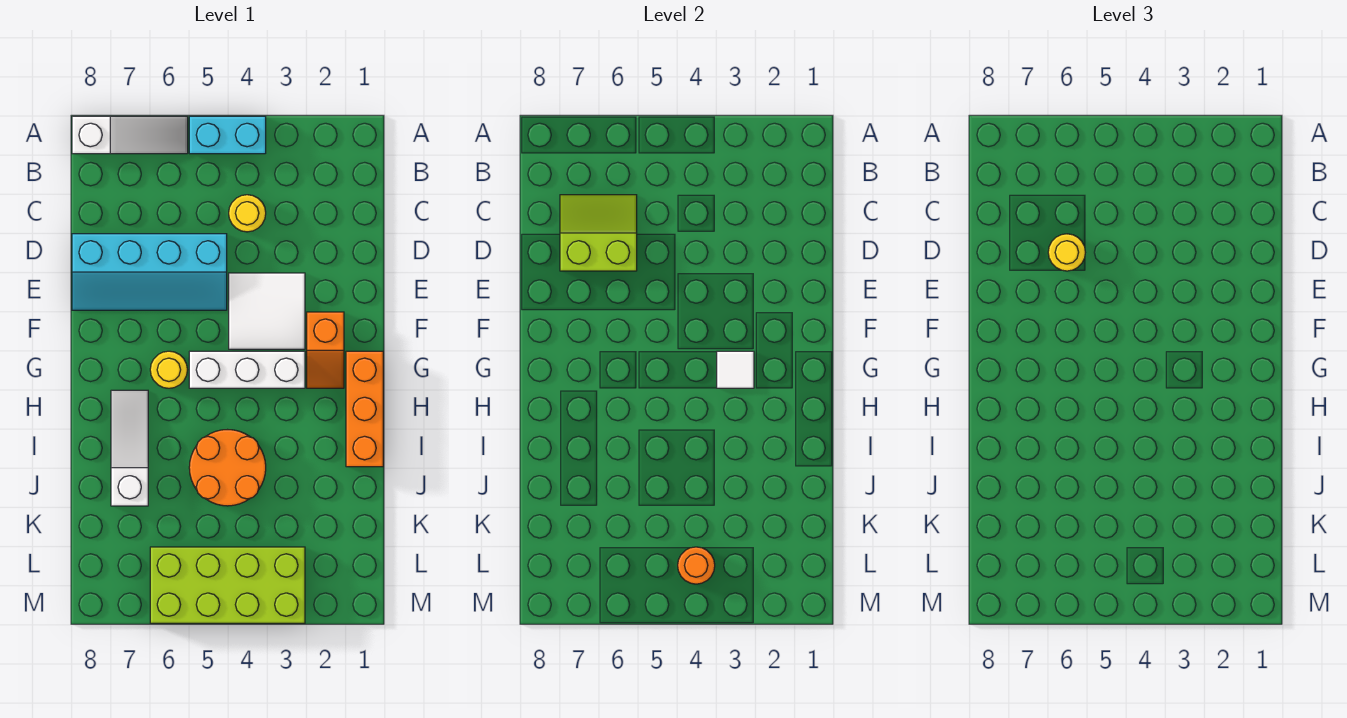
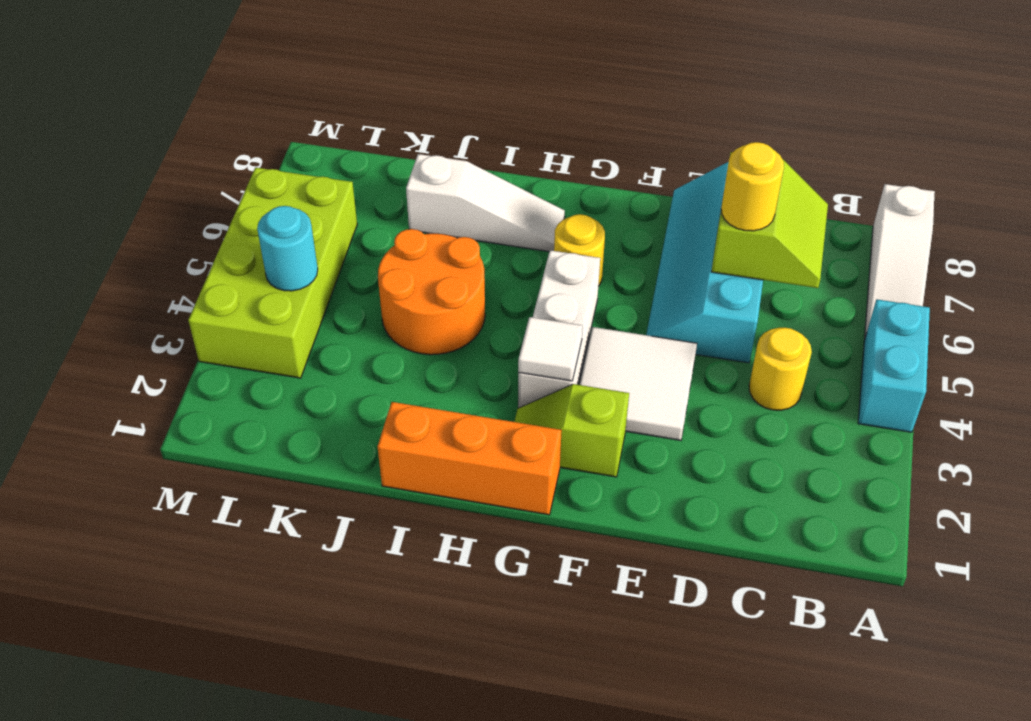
orange slope F2:G2 level 1 top F -> lime slope F2:G2 level 1 top F
orange round brick L4 level 2 -> cyan round brick L4 level 2

